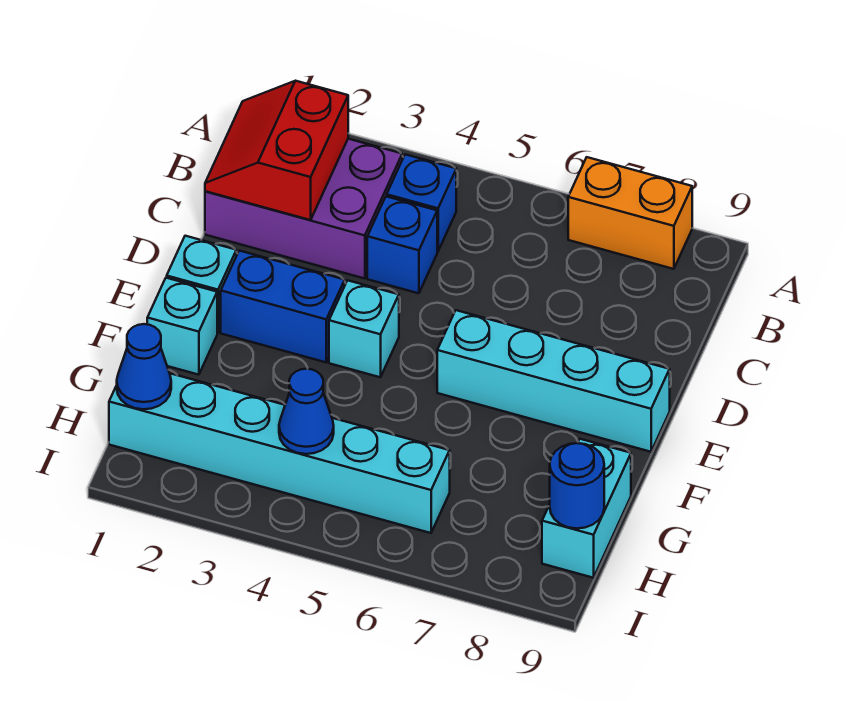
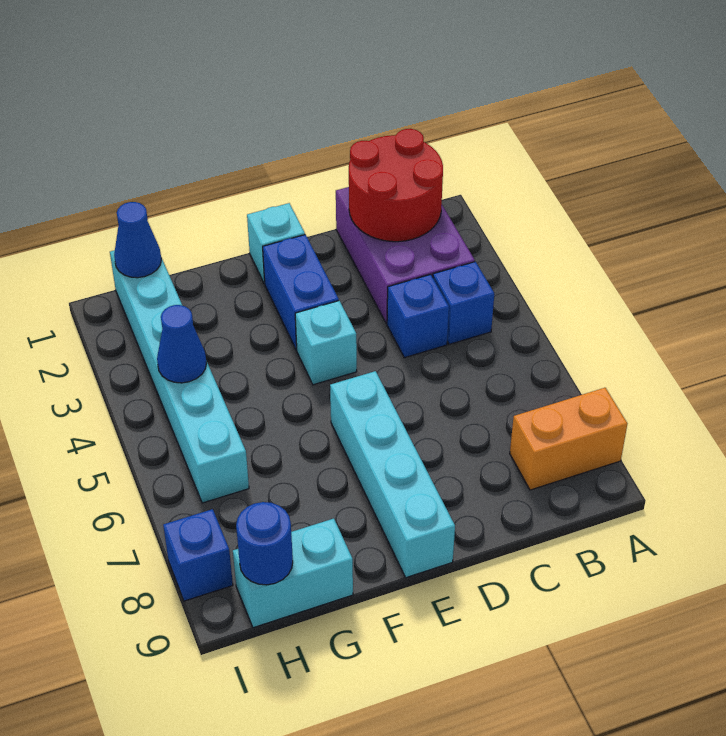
orange brick A7:A8 level 1 -> orange brick A8:B8 level 1
red slope B1:C2 level 2 top 2 -> red round brick B1:C2 level 2
cyan brick F1 level 1 -> none
none -> blue brick I8 level 1

